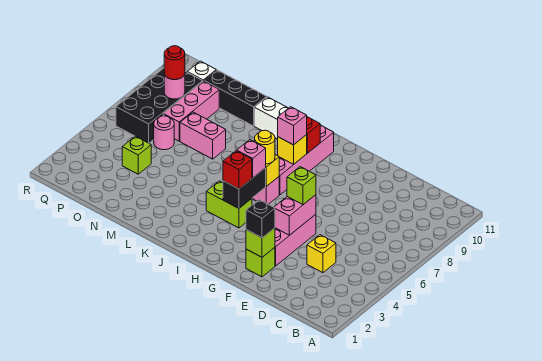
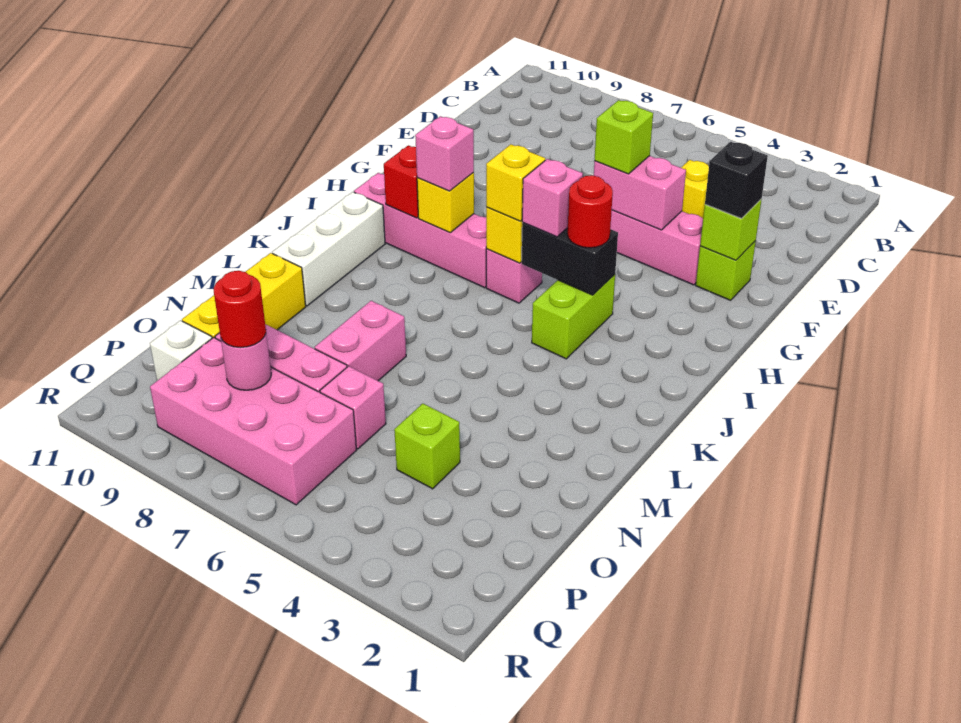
red brick I4 level 3 -> red round brick I4 level 3
yellow round brick I6 level 3 -> yellow brick I6 level 3
black brick M10:O10 level 1 -> yellow brick M10:O10 level 1
pink round brick O6 level 1 -> pink brick O6 level 1
black brick P6:Q9 level 1 -> pink brick P6:Q9 level 1

